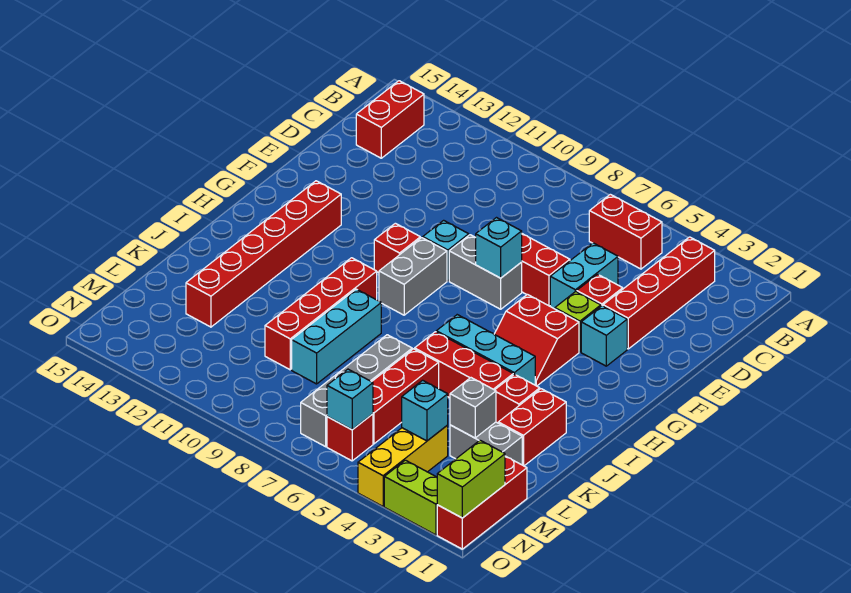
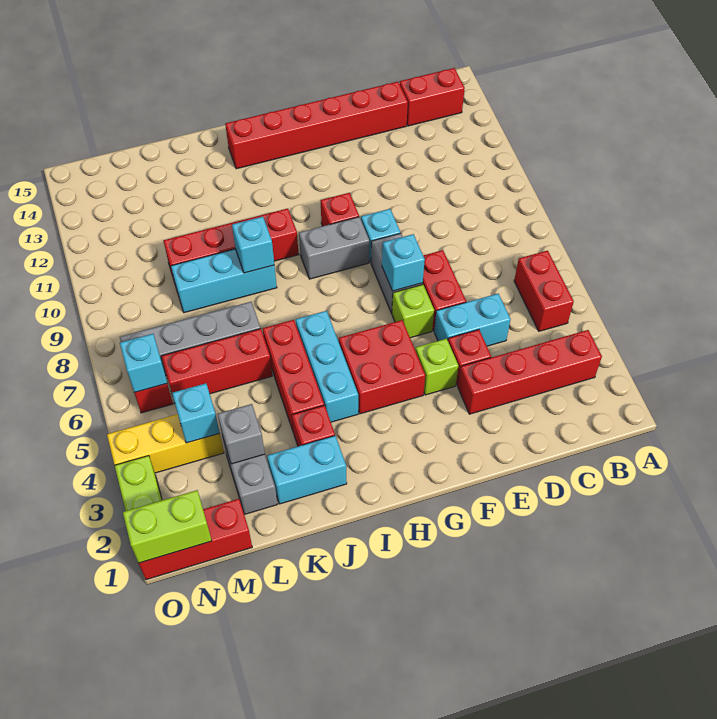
cyan brick F3 level 1 -> cyan brick J9 level 2
none -> lime brick F6 level 1
red slope G4:H5 level 1 top G -> red brick G4:H5 level 1
red brick G13:L13 level 1 -> red brick D14:I14 level 1
red brick J2:K2 level 1 -> cyan brick J2:K2 level 1

